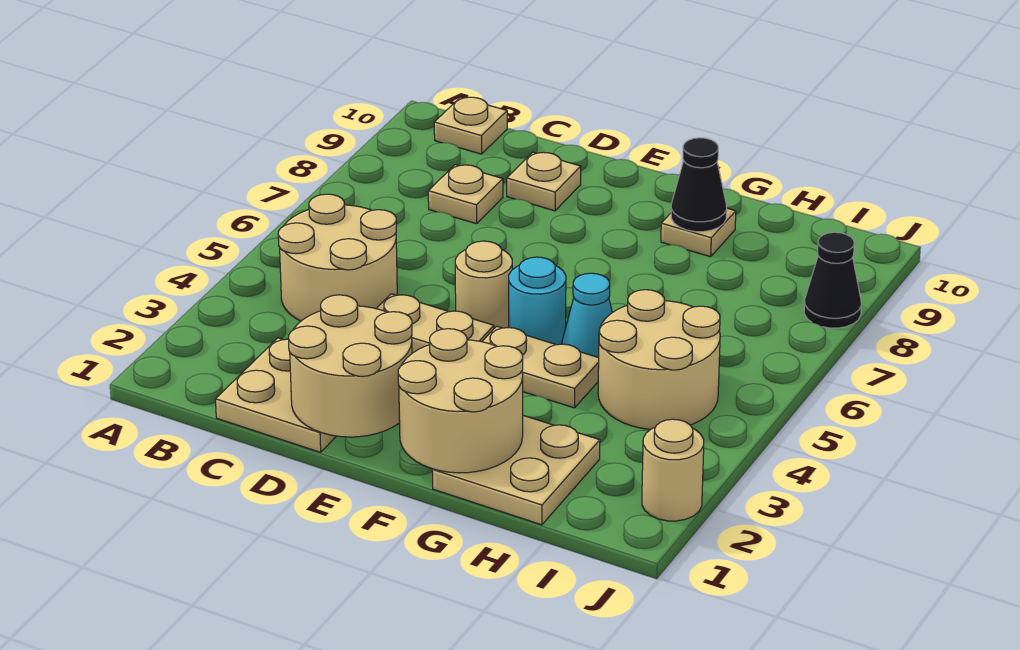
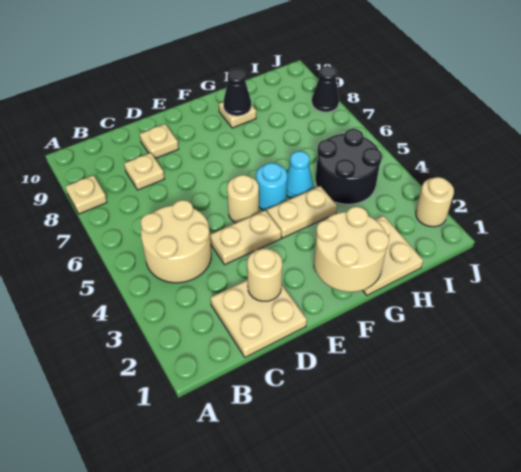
tan plate B10 level 1 -> tan plate A8 level 1
tan round brick D1:E2 level 2 -> tan round brick D2 level 2
tan round brick H4:I5 level 1 -> black round brick H4:I5 level 1

